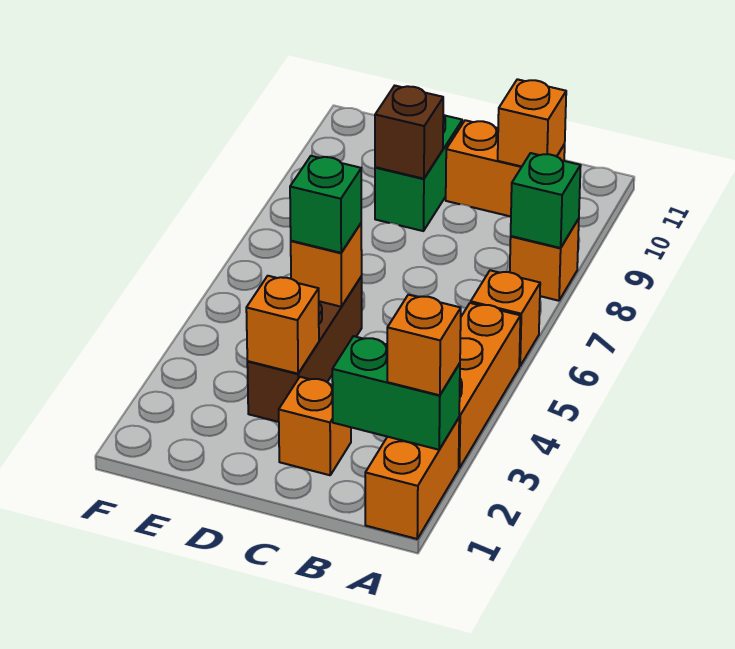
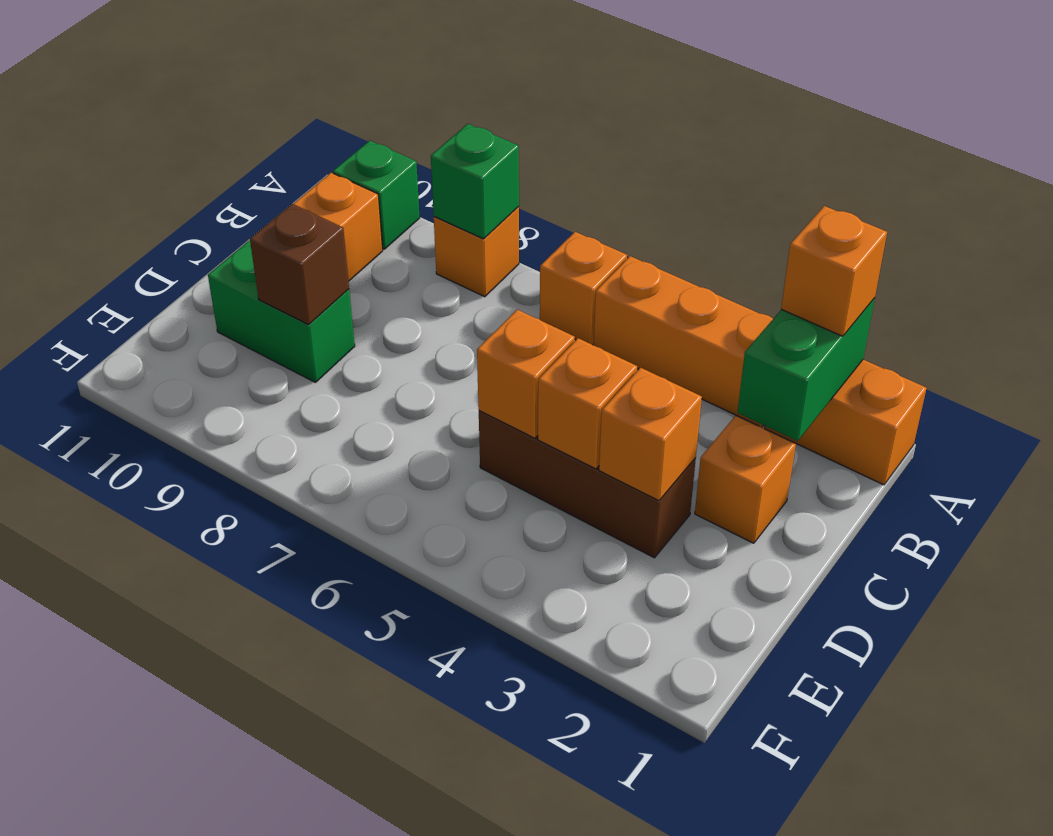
orange brick B10 level 2 -> orange brick D4 level 2
green brick D5 level 3 -> green brick A10 level 1

